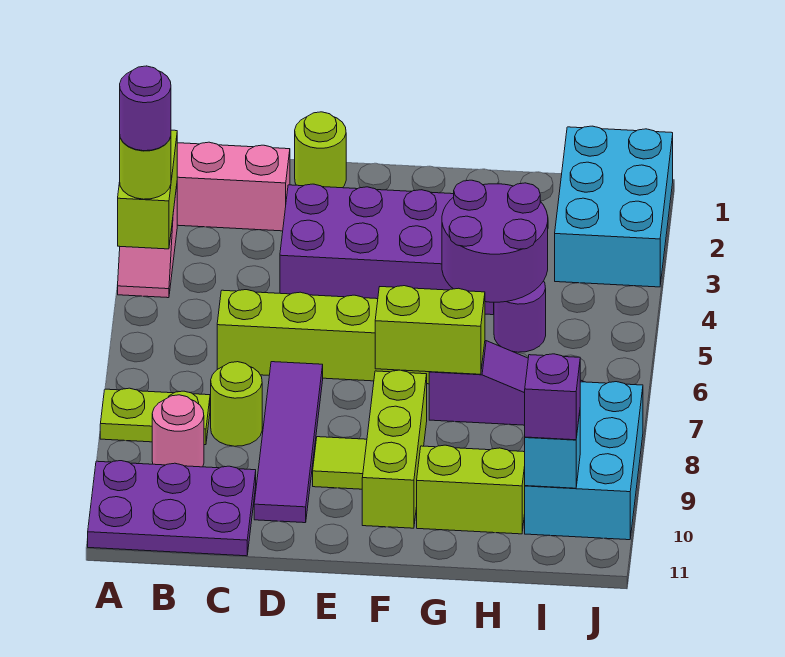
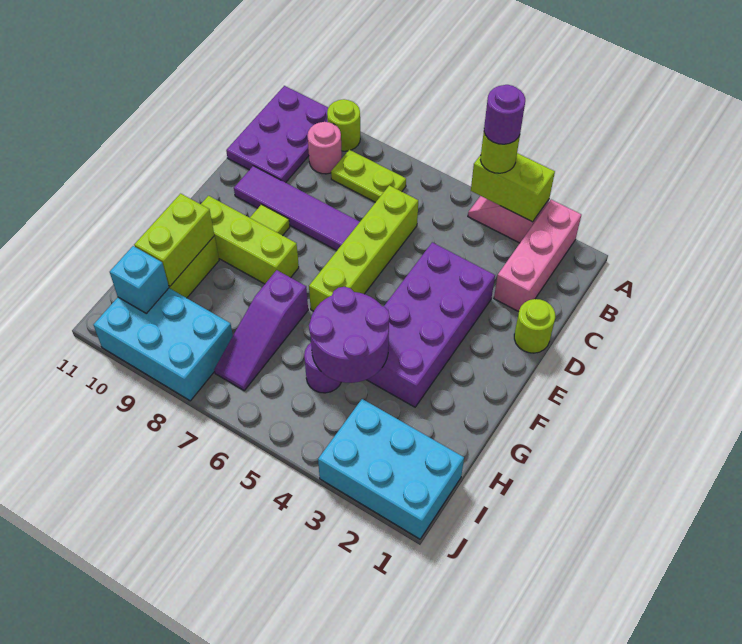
lime plate A8:B8 level 1 -> lime plate B7:B8 level 1
lime round brick C8 level 1 -> lime round brick A9 level 1
lime brick F7:G7 level 2 -> lime brick G10:H10 level 2
purple brick I10 level 3 -> none

